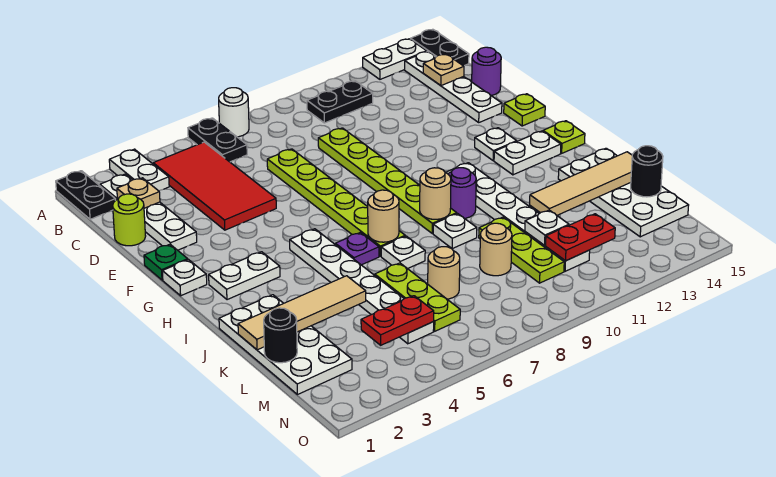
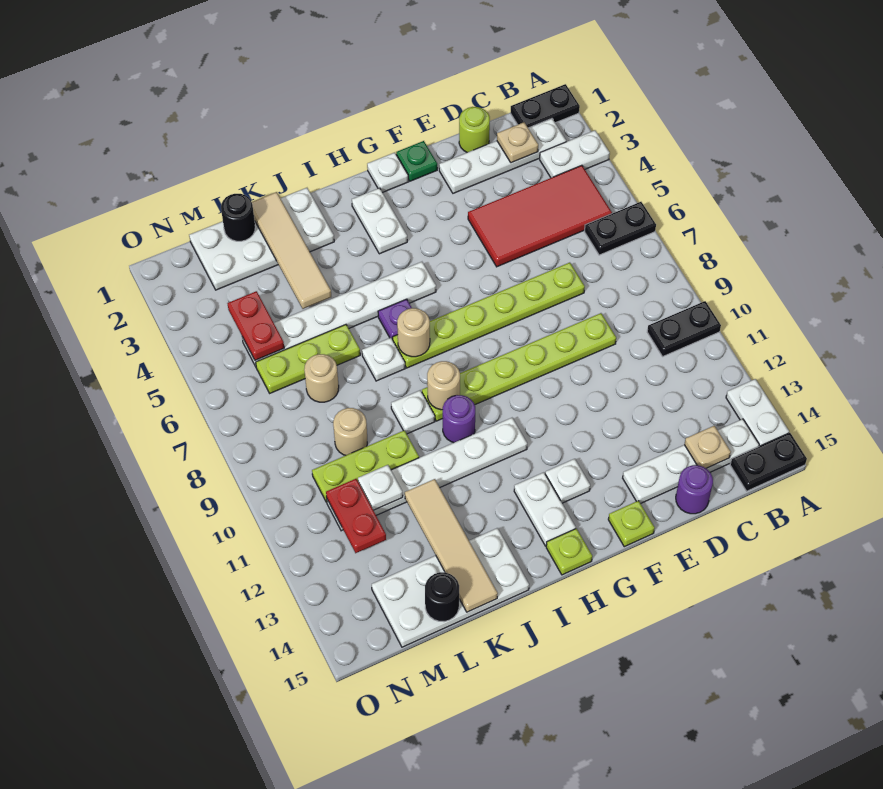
white round brick A7 level 1 -> none
black plate B10:B11 level 1 -> black plate A10:B10 level 1

